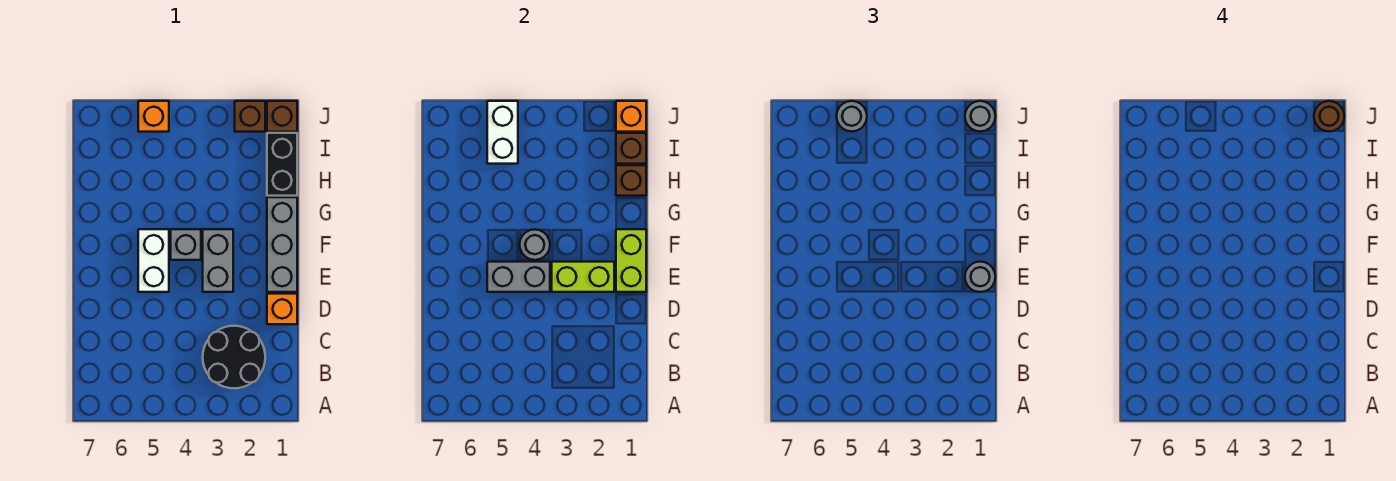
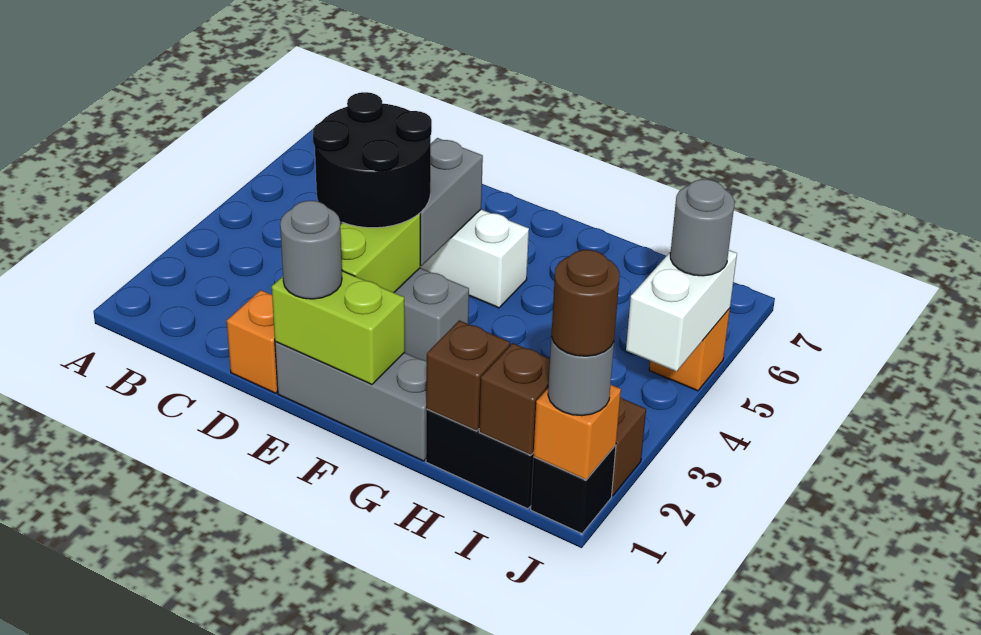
black round brick B2:C3 level 1 -> black round brick D3:E4 level 3
grey brick F4 level 1 -> none
grey round brick F4 level 2 -> none
white brick I5:J5 level 2 -> white brick J4:J5 level 2
brown brick J1 level 1 -> black brick J1 level 1

